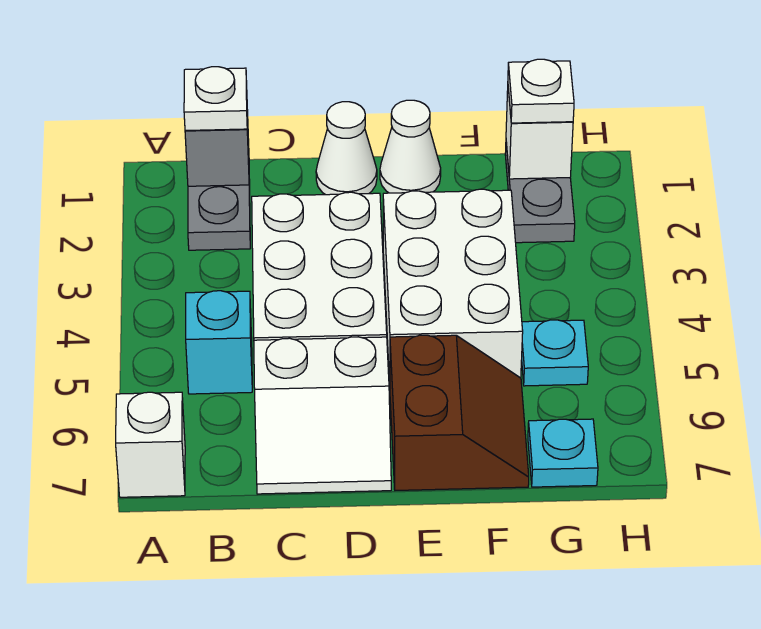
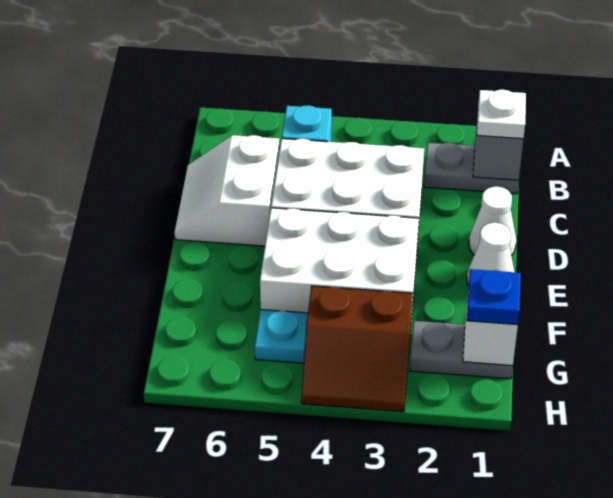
white brick A7 level 1 -> none
brown slope E6:F7 level 1 top E -> brown slope G3:H4 level 1 top G
white plate G1 level 3 -> blue plate G1 level 3
cyan plate G7 level 1 -> none

